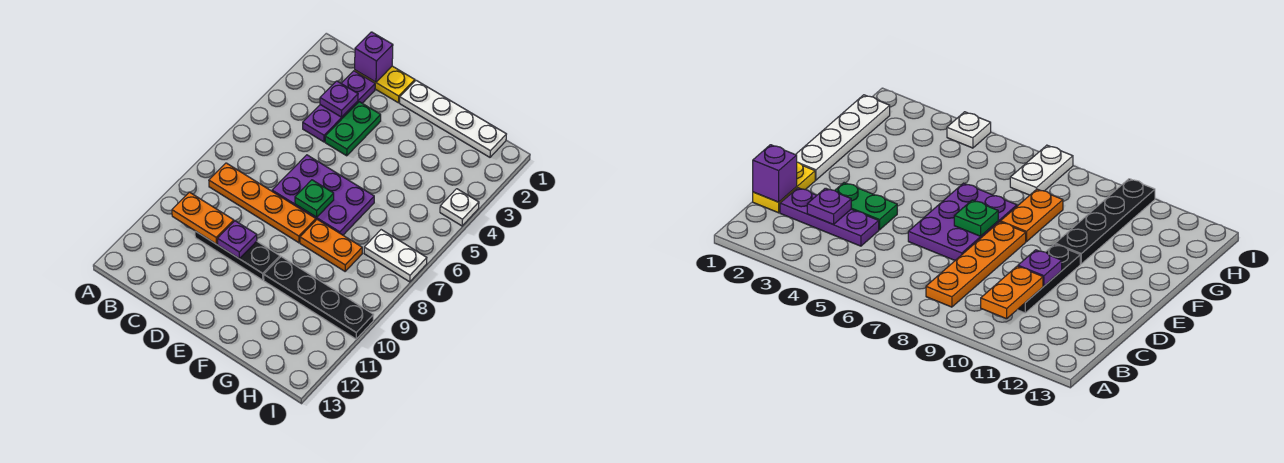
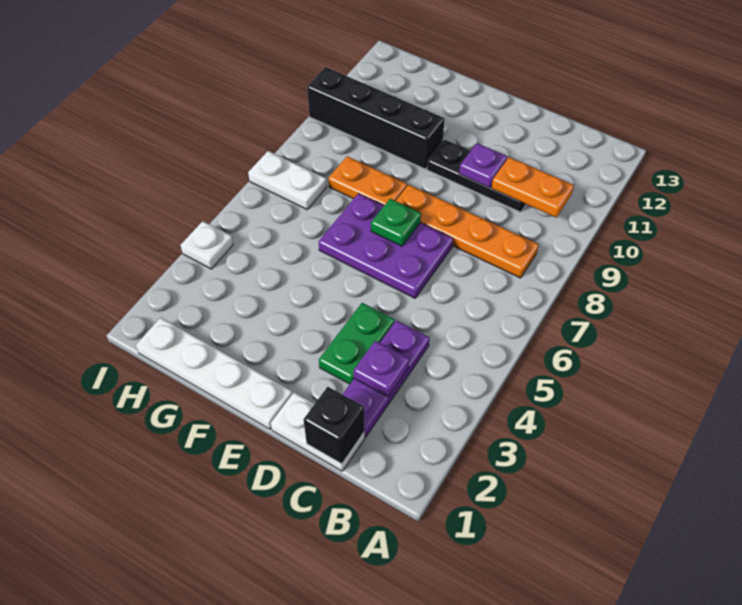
yellow plate C1:D1 level 1 -> white plate C1:D1 level 1
purple brick C1 level 2 -> black brick C1 level 2
black plate F10:I10 level 1 -> black brick F10:I10 level 1

